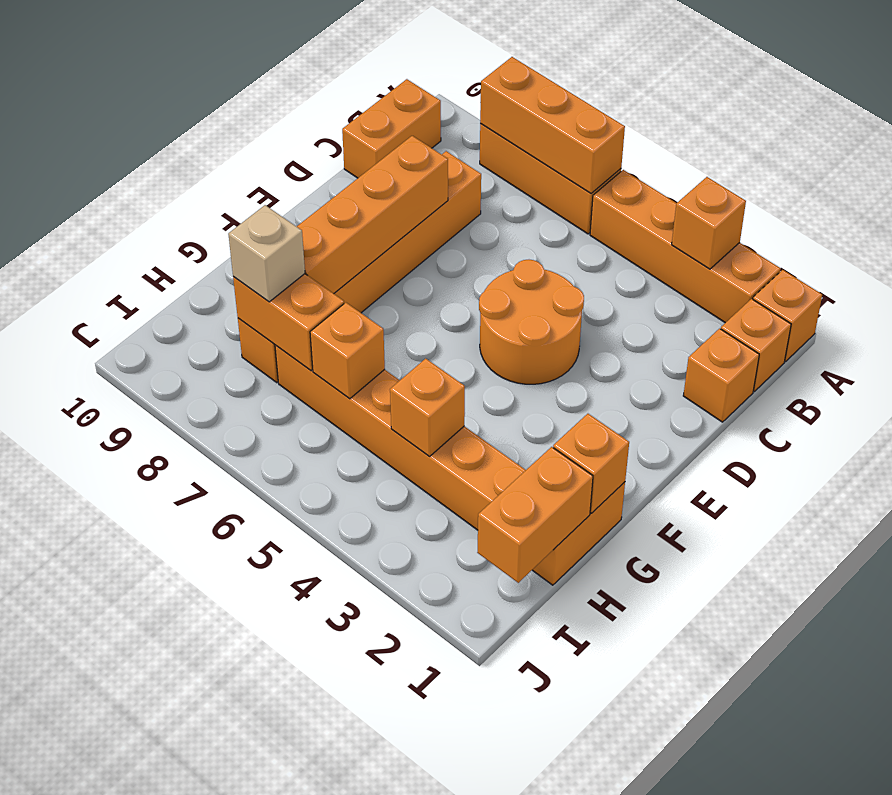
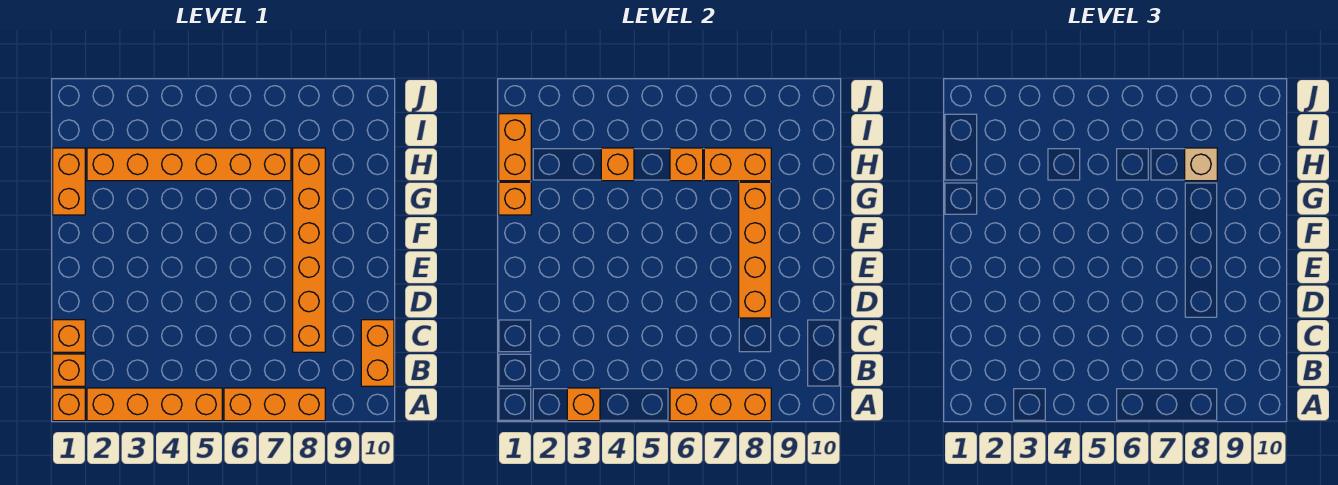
orange round brick D4:E5 level 1 -> none

